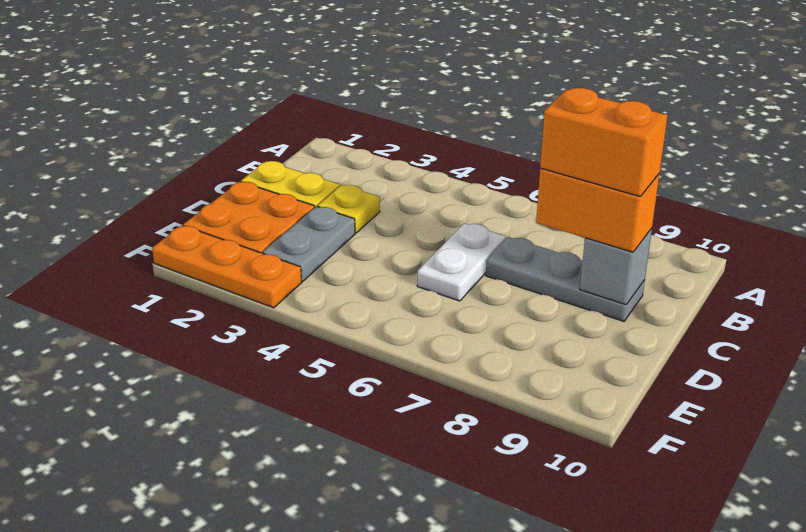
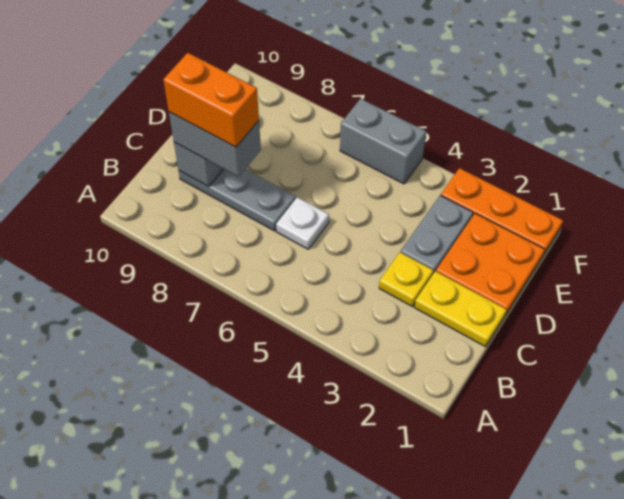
white plate C6:D6 level 1 -> white plate C6 level 1
orange brick C8:C9 level 3 -> grey brick C8:C9 level 3
none -> grey brick F5:F6 level 1

